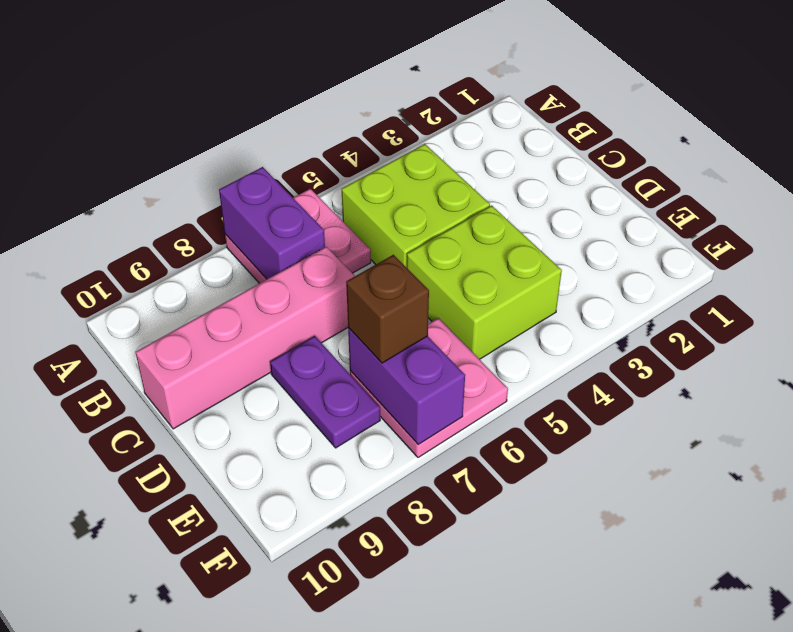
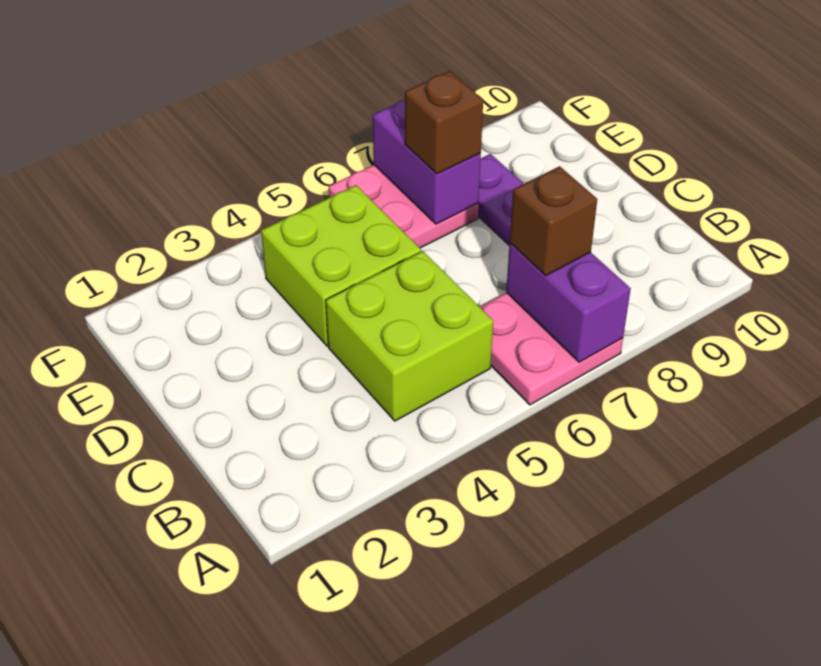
none -> brown brick B7 level 3
pink brick C7:C10 level 1 -> none

